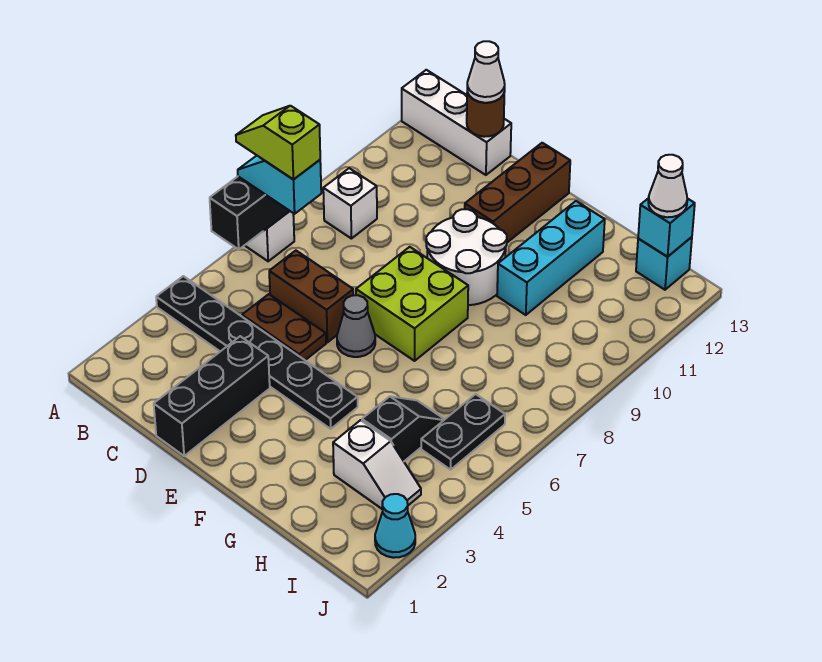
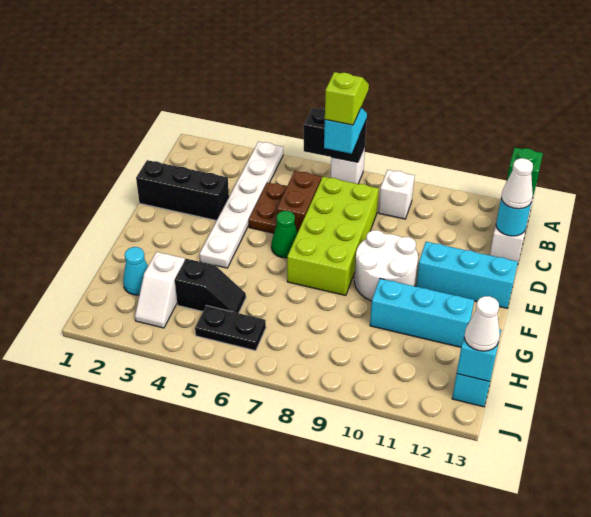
black plate A4:F4 level 1 -> white plate A4:F4 level 1
none -> green brick A13 level 2
brown round brick C13 level 2 -> cyan round brick C13 level 2
grey cone E6 level 1 -> green cone E6 level 1
lime brick E7:F8 level 1 -> lime brick C7:F8 level 1
brown brick E11:E13 level 1 -> cyan brick E11:E13 level 1
cyan cone J2 level 1 -> cyan cone H2 level 1

